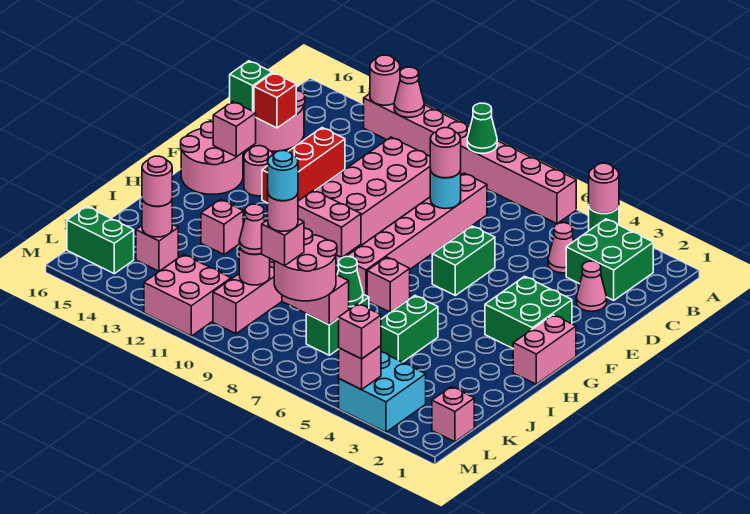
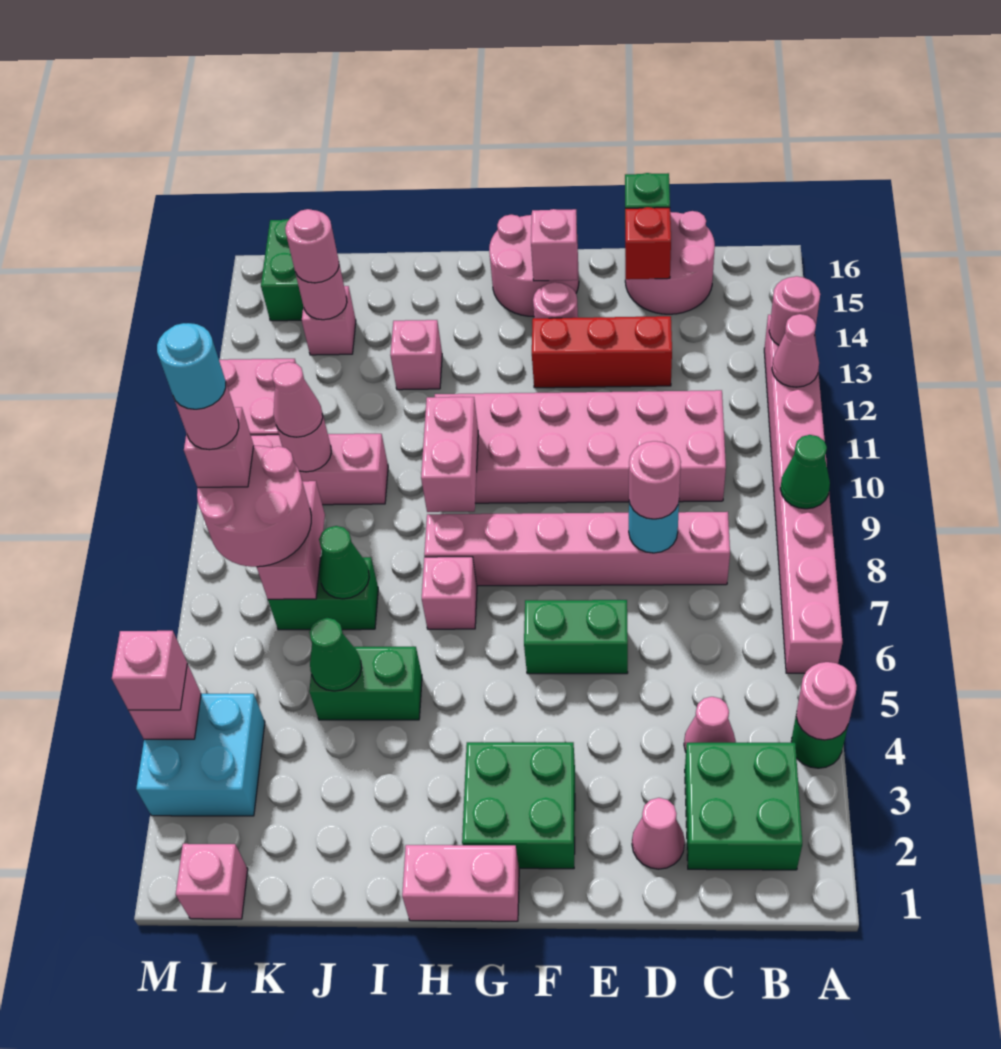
none -> green cone J5 level 2

